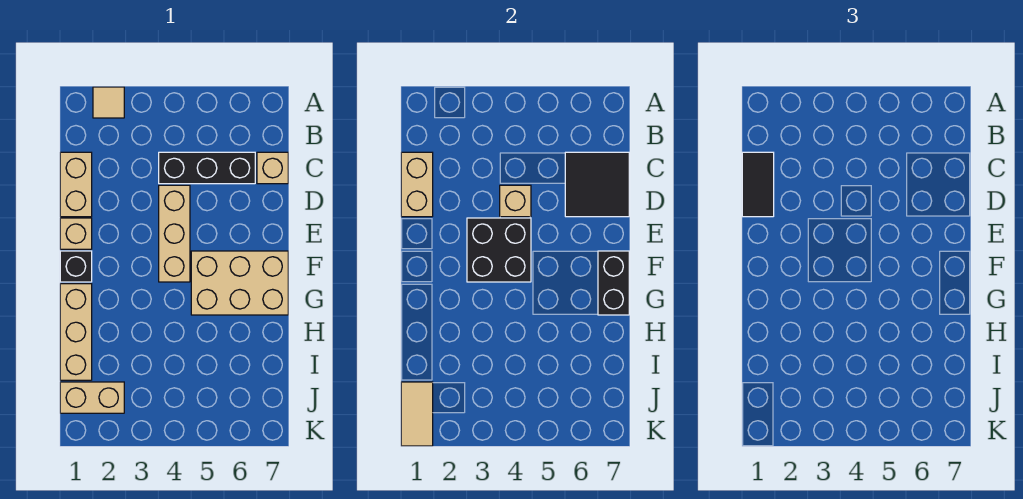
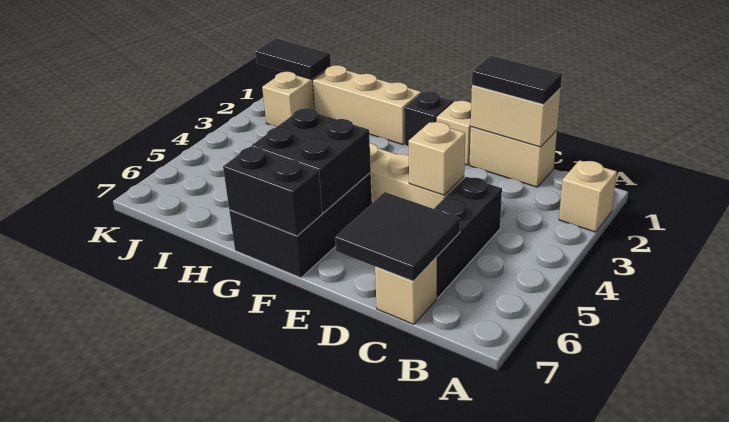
tan tile A2 level 1 -> tan brick A2 level 1
black brick E3:F4 level 2 -> black brick F5:G6 level 2
tan brick F5:G7 level 1 -> black brick F5:G7 level 1
tan tile J1:K1 level 2 -> black tile J1:K1 level 2

